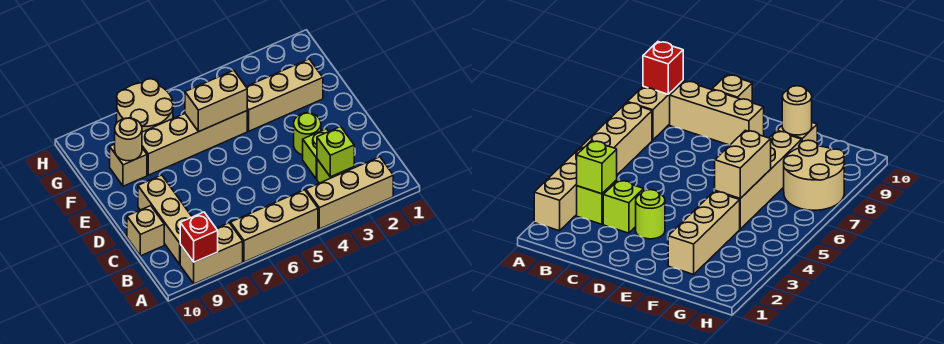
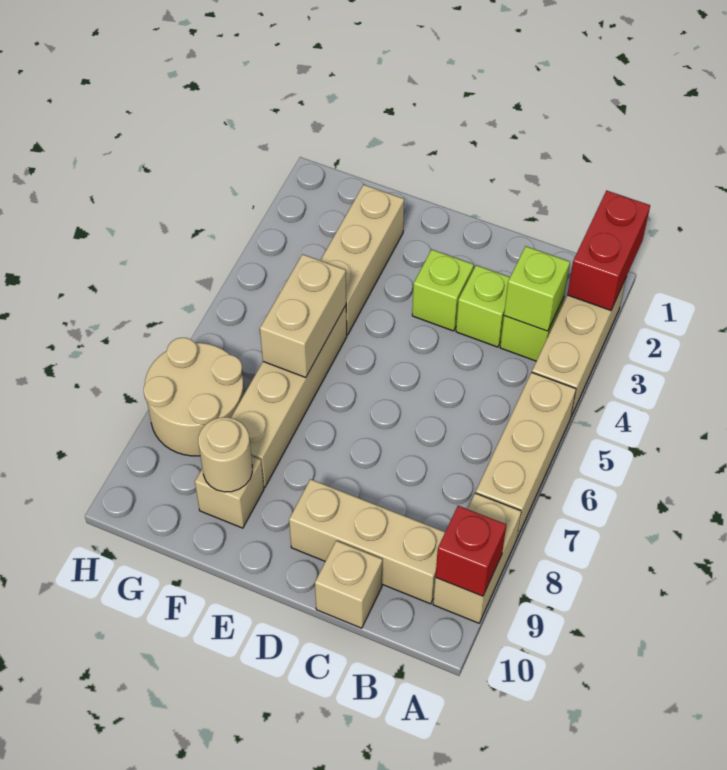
none -> red brick A1:A2 level 2
lime round brick D3 level 1 -> lime brick D3 level 1

